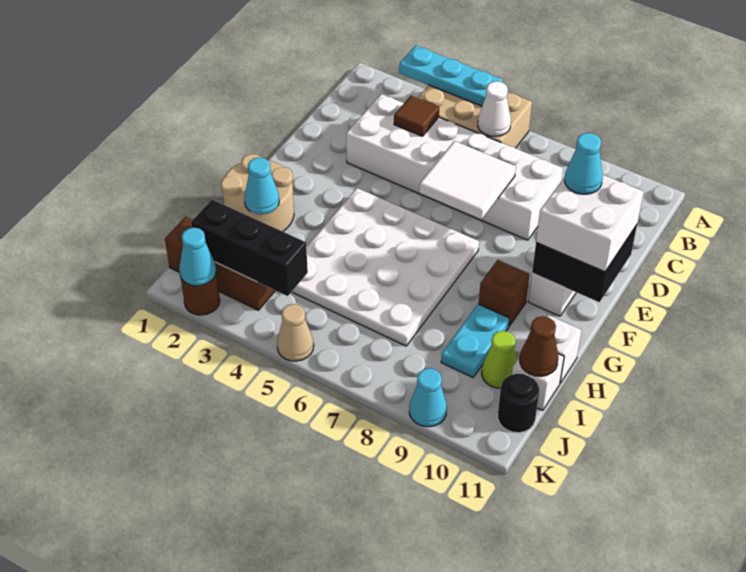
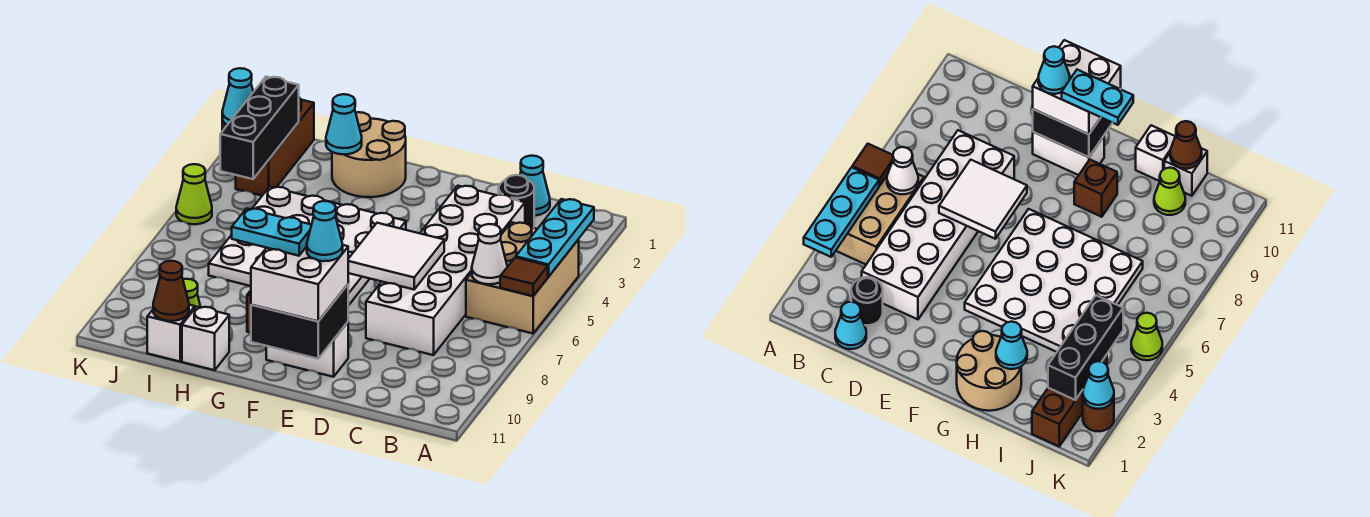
brown tile C4 level 2 -> brown tile A6 level 2
cyan plate H9:I9 level 1 -> cyan plate F10:G10 level 4
black round brick J11 level 1 -> black round brick C2 level 1
tan cone K5 level 1 -> lime cone K5 level 1
cyan cone K9 level 1 -> cyan cone C1 level 1

